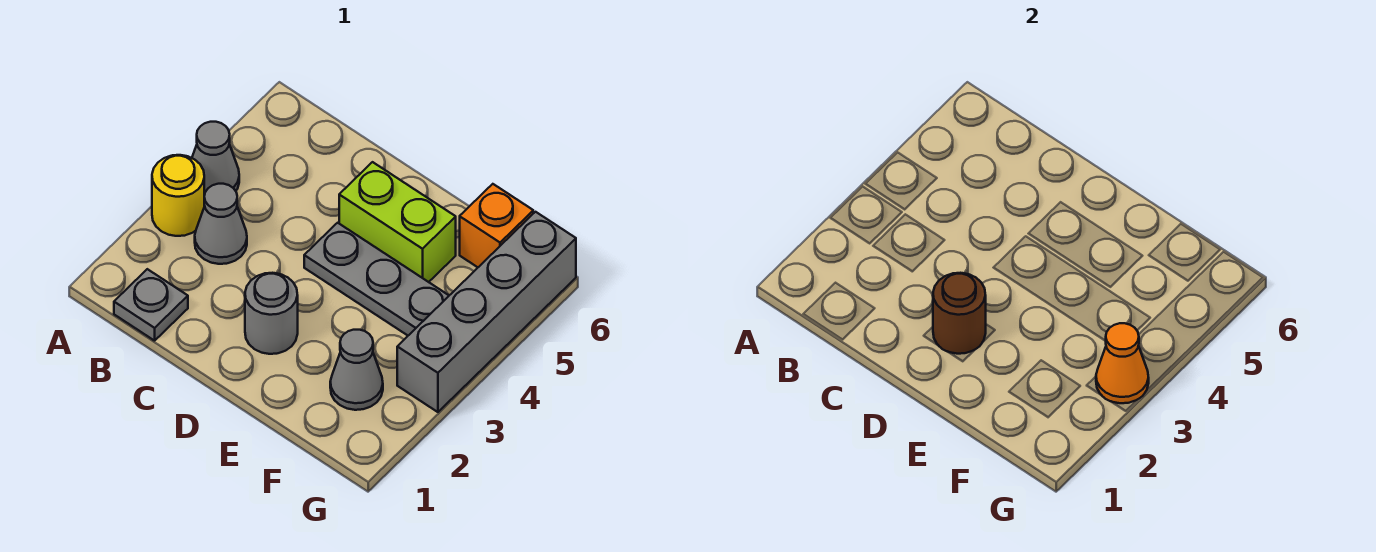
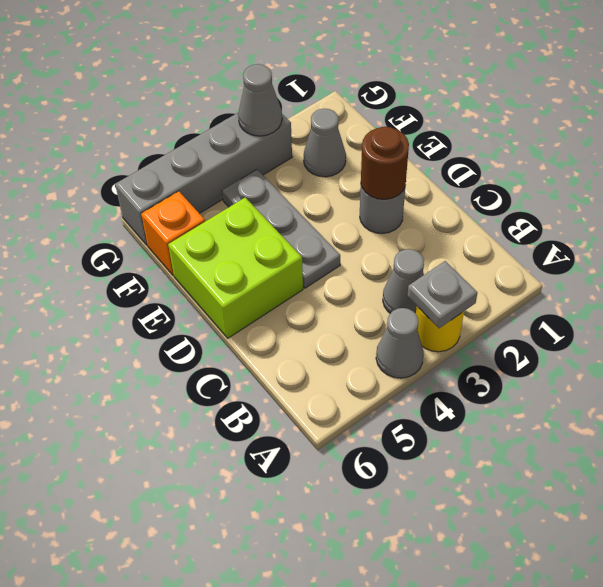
grey plate B1 level 1 -> grey plate A3 level 2
lime brick D5:E5 level 1 -> lime brick D5:E6 level 1
orange cone G3 level 2 -> grey cone G3 level 2

